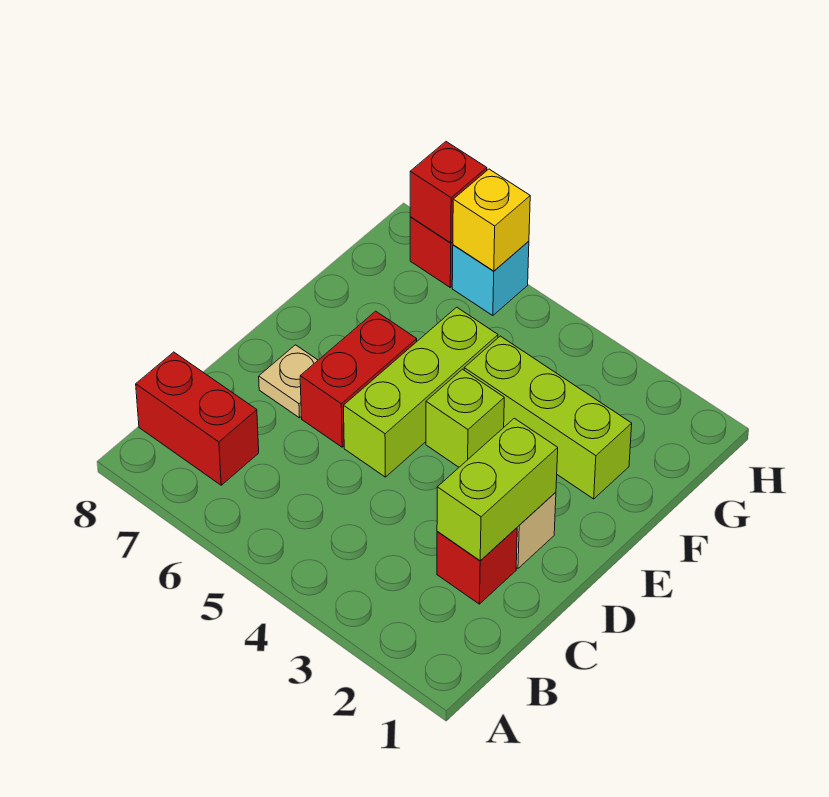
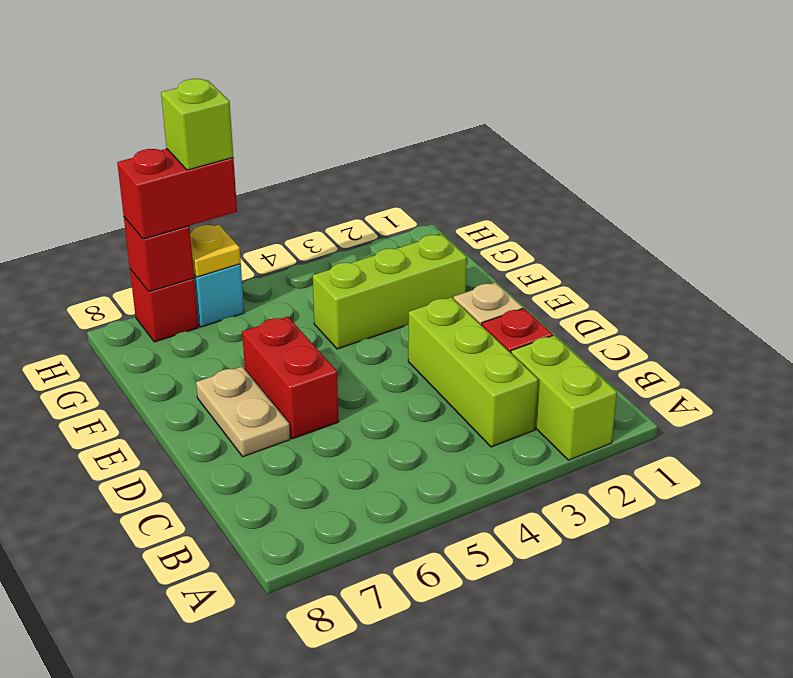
red brick B7:B8 level 1 -> red brick H6:H7 level 3
lime brick C2:D2 level 2 -> lime brick A2:B2 level 1
lime brick D5:F5 level 1 -> lime brick B3:D3 level 1
tan plate D7 level 1 -> tan plate D7:E7 level 1
lime brick E4 level 1 -> lime brick H6 level 4
yellow brick H6 level 2 -> yellow plate H6 level 2

